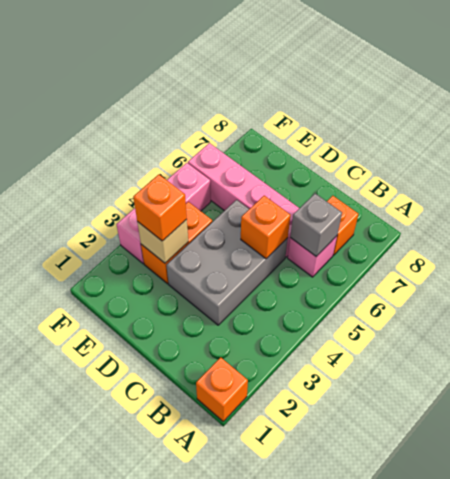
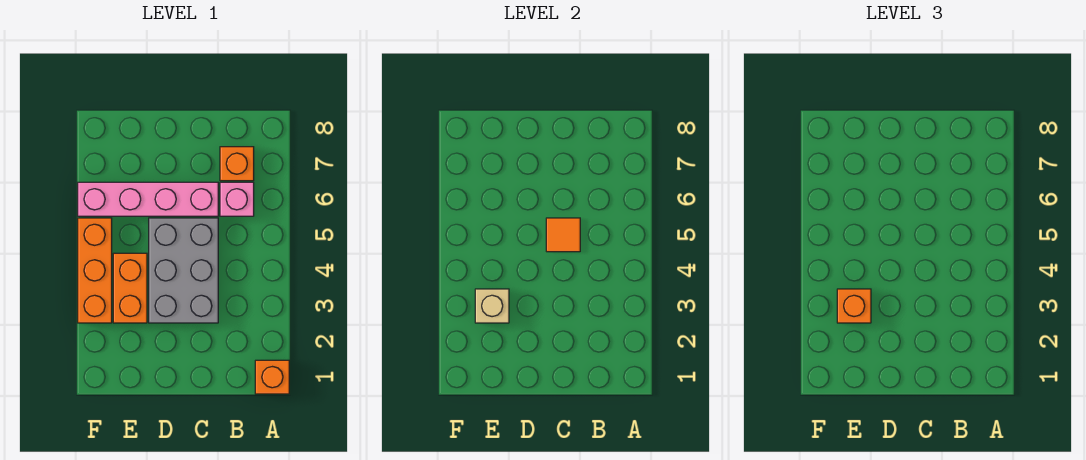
grey brick B6 level 2 -> none
orange brick C5 level 2 -> orange tile C5 level 2
pink brick F3:F5 level 1 -> orange brick F3:F5 level 1

